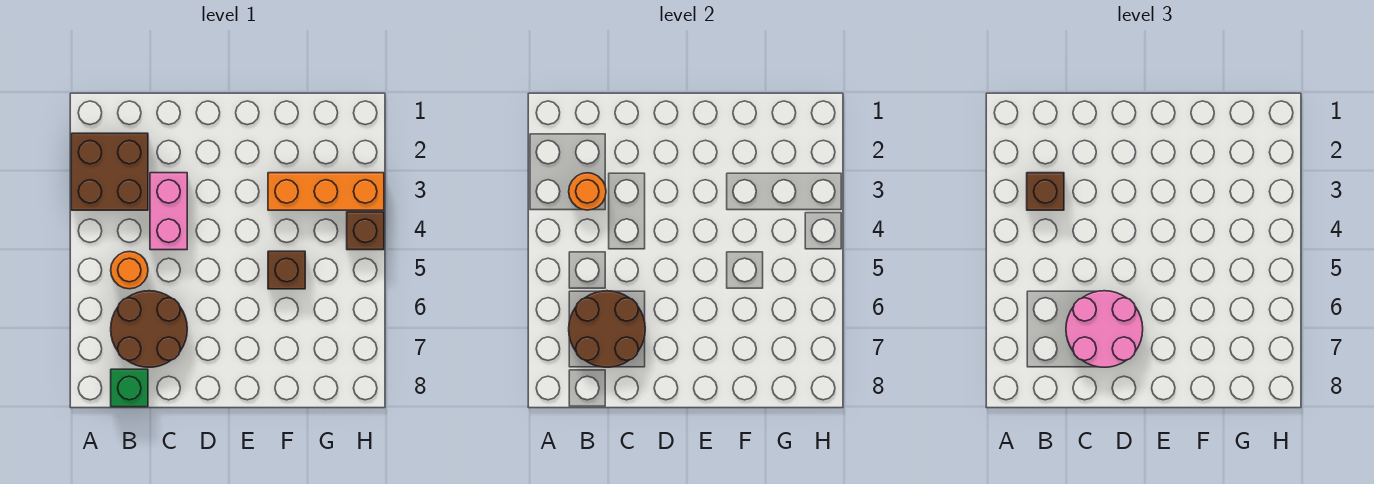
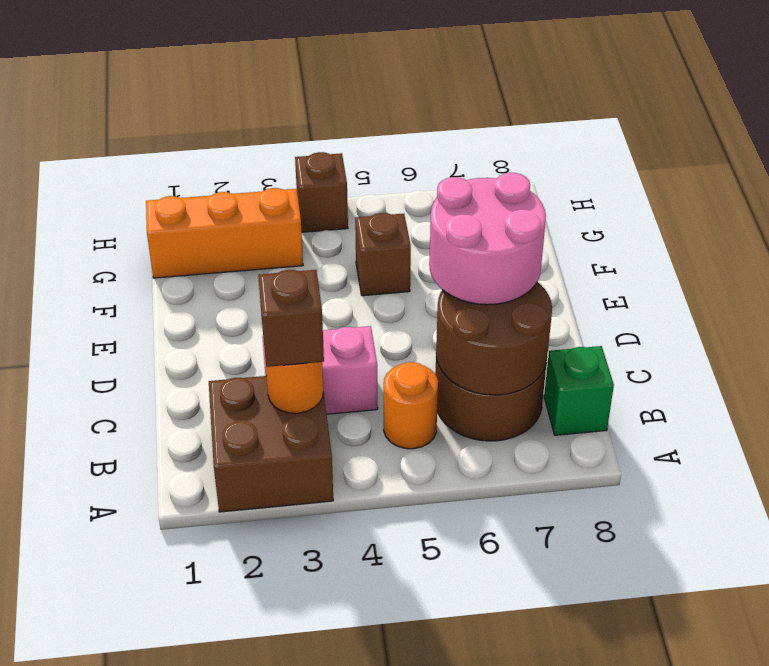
orange brick F3:H3 level 1 -> orange brick G1:G3 level 1

